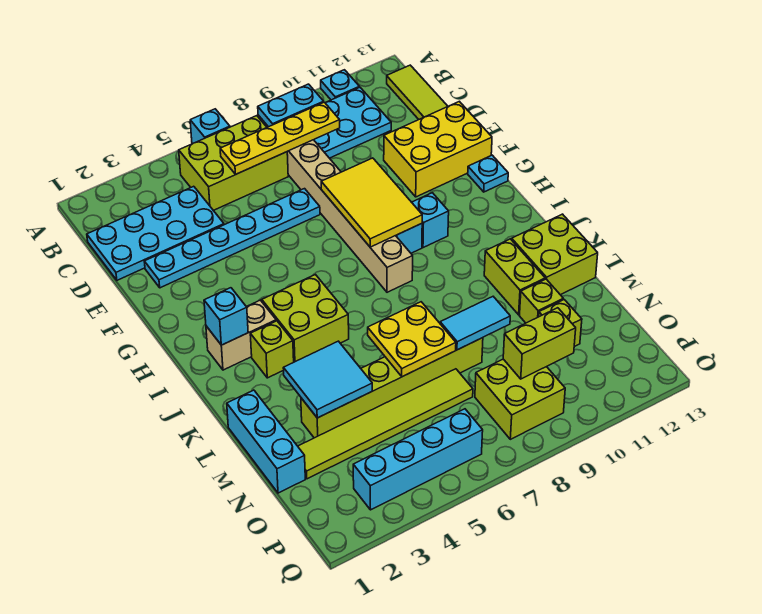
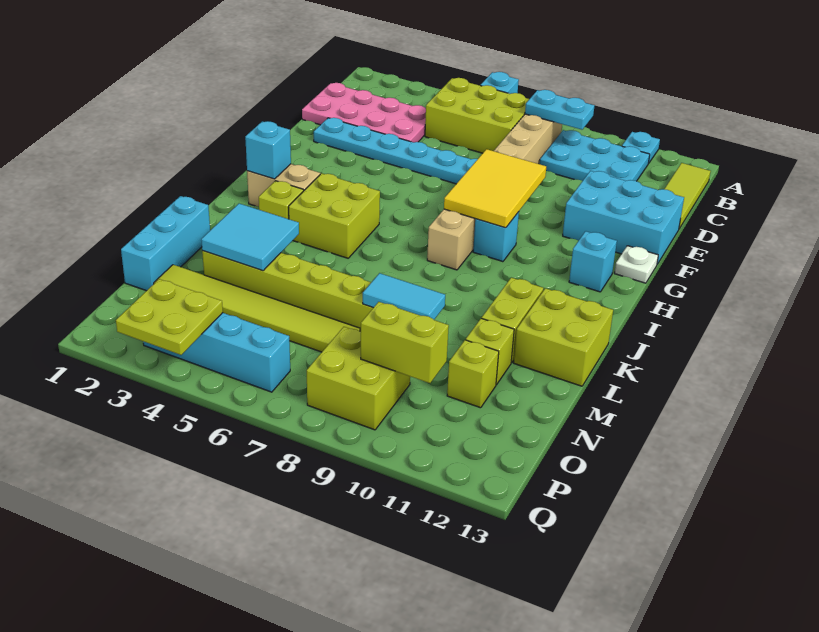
cyan plate C1:D4 level 1 -> pink plate C1:D4 level 1
yellow plate C6:C9 level 2 -> none
yellow brick E11:F13 level 1 -> cyan brick E11:F13 level 1
cyan plate G13 level 1 -> white plate G13 level 1
cyan brick H10 level 1 -> cyan brick H12 level 1
yellow plate L6:M7 level 2 -> none
none -> lime plate P3:Q4 level 2

